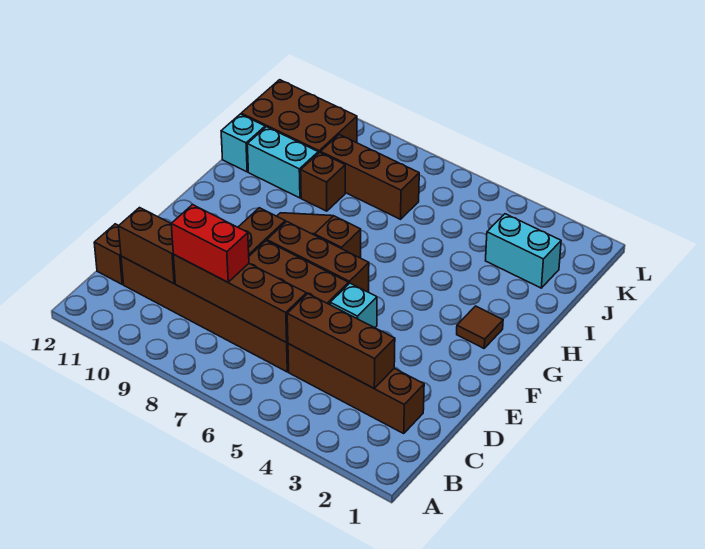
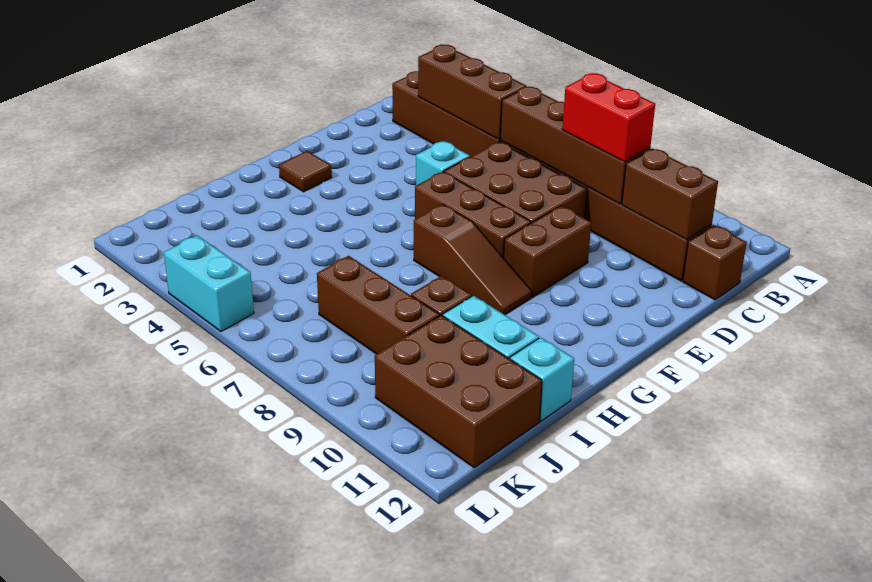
cyan brick J2:J3 level 1 -> cyan brick L4:L5 level 1

